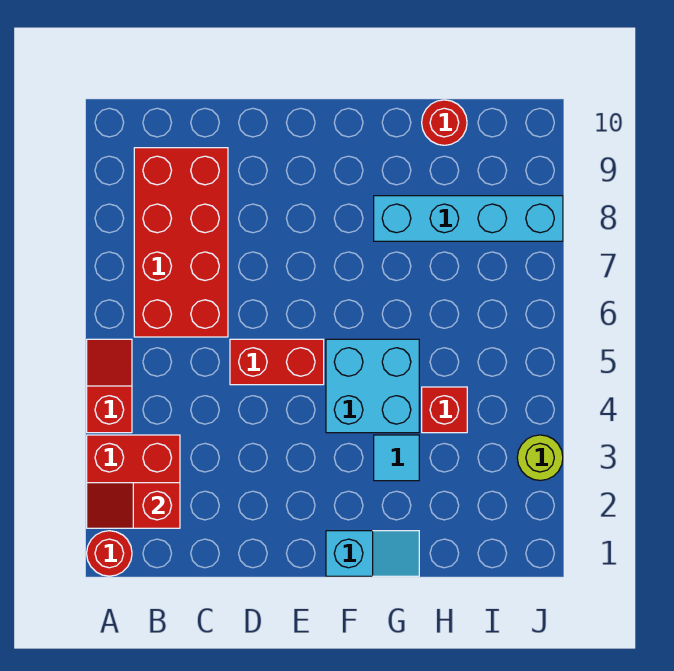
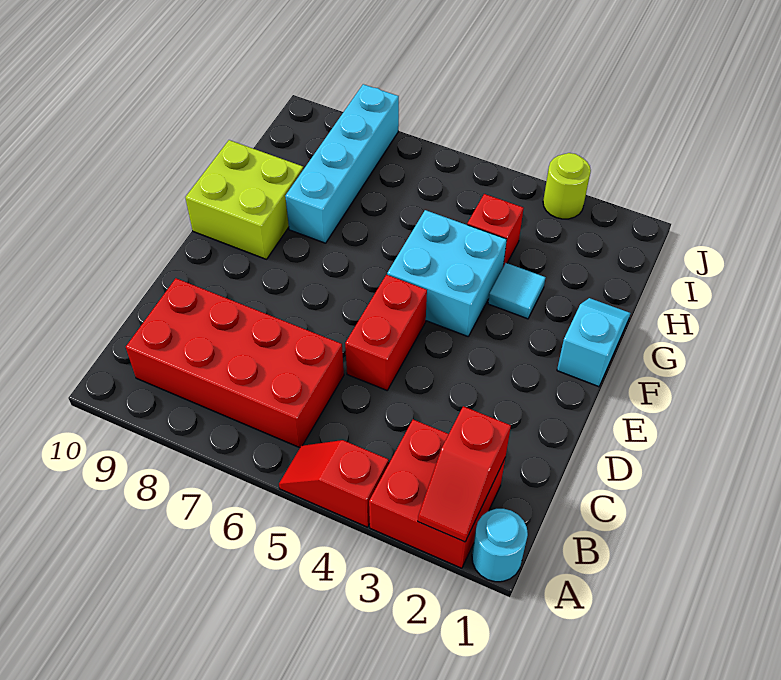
red round brick A1 level 1 -> cyan round brick A1 level 1
none -> lime brick F9:G10 level 1
red round brick H10 level 1 -> none

